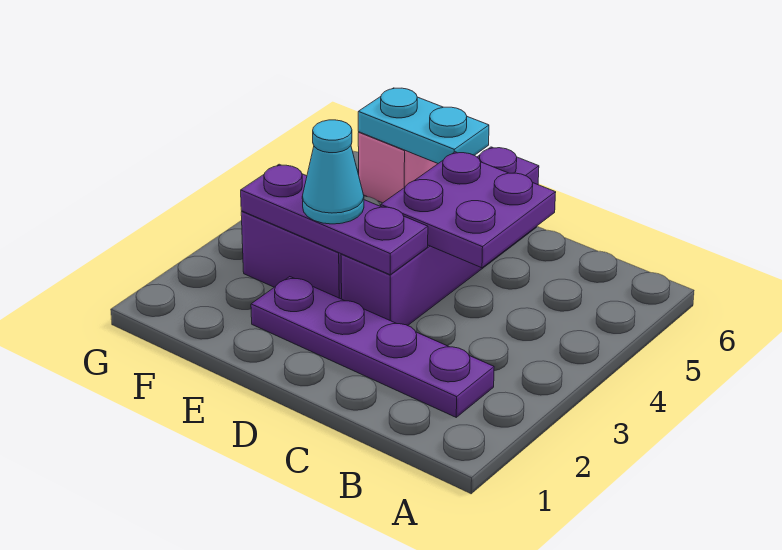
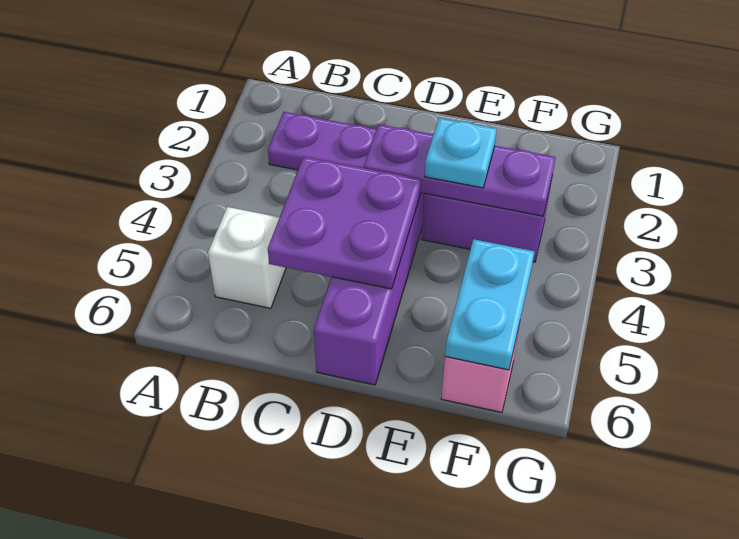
none -> white brick B5 level 1
cyan cone E3 level 3 -> cyan plate E3 level 3
cyan plate E6:F6 level 2 -> cyan plate F5:F6 level 2

